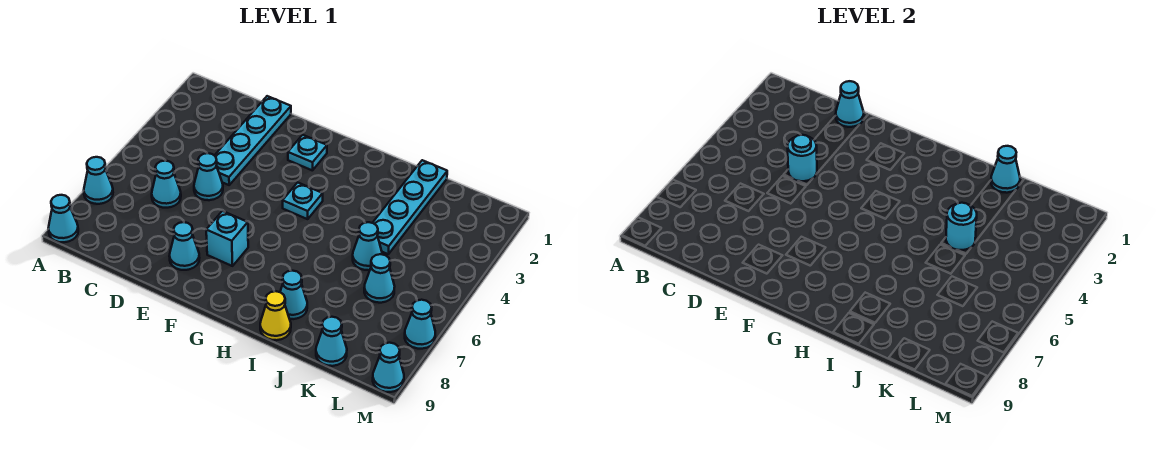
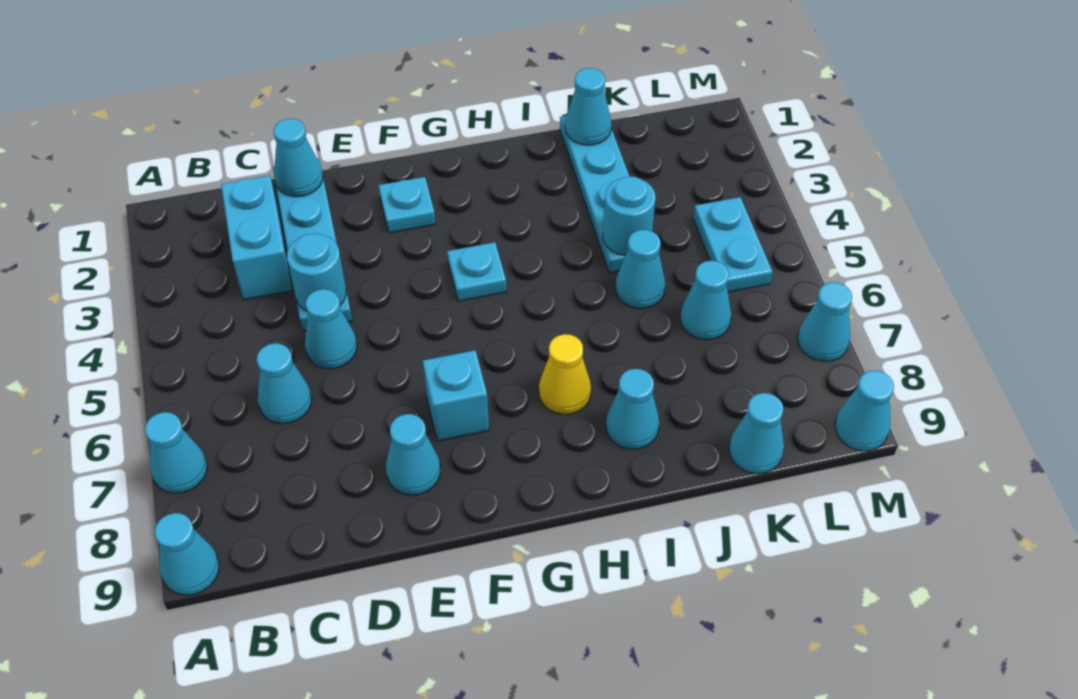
none -> cyan brick C2:C3 level 1
yellow cone I9 level 1 -> yellow cone H7 level 1
none -> cyan plate L4:L5 level 1

